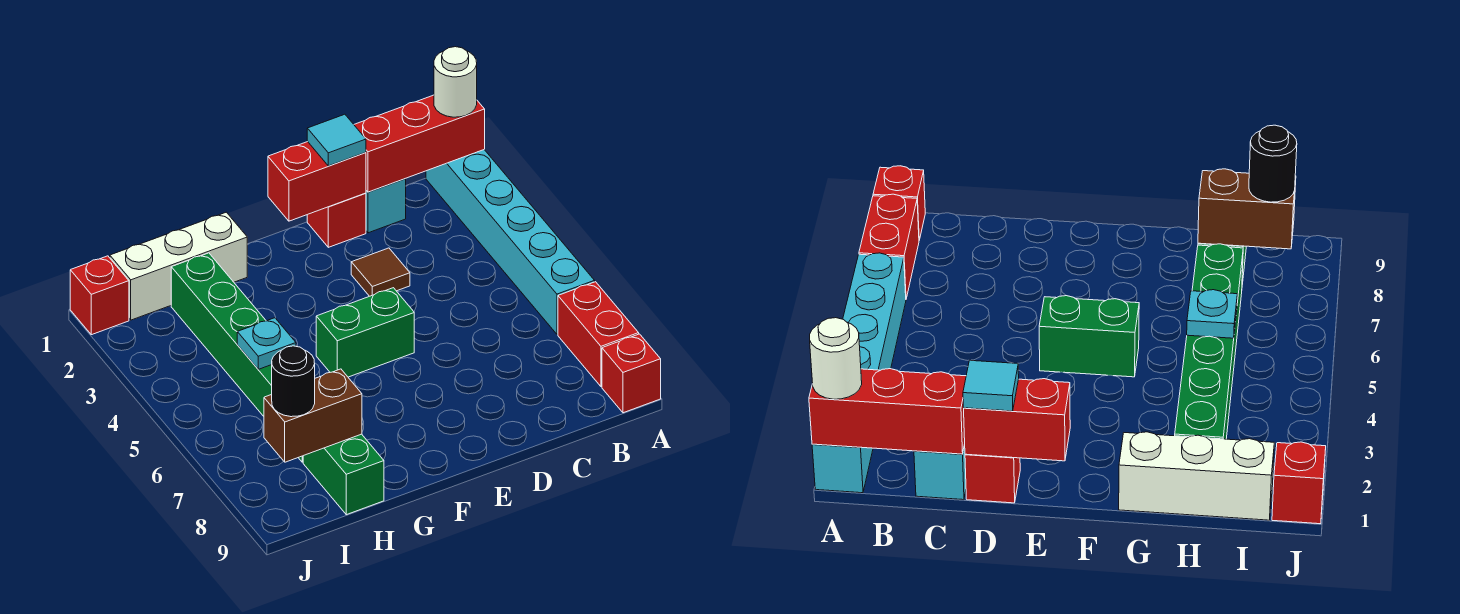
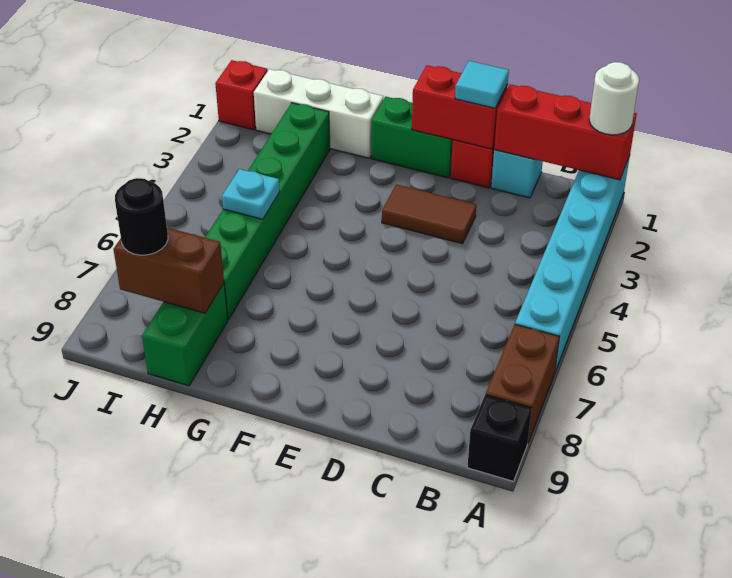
red brick A7:A8 level 1 -> brown brick A7:A8 level 1
red brick A9 level 1 -> black brick A9 level 1
brown tile D3 level 1 -> brown tile D3:E3 level 1
green brick E5:F5 level 1 -> green brick E1:F1 level 1

